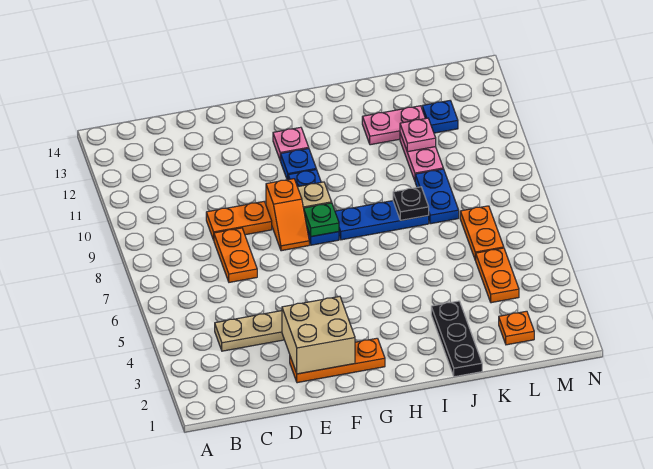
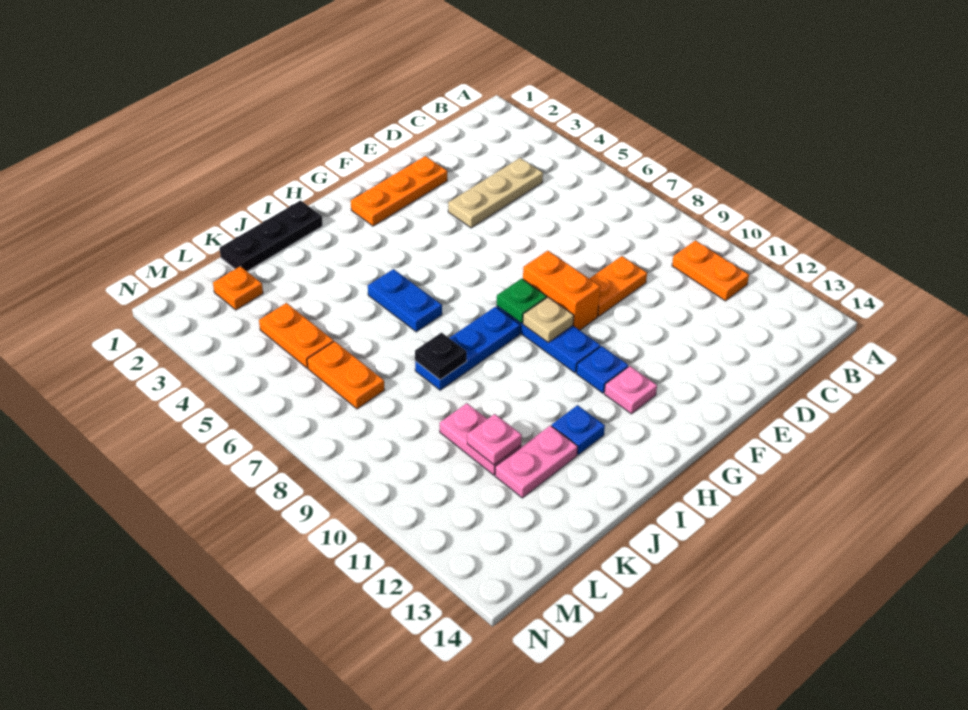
orange plate D7:D8 level 1 -> orange plate B10:B11 level 1
tan brick E2:F3 level 2 -> none
orange slope F8:F9 level 1 top 9 -> orange brick F8:F9 level 1
black plate J1:J3 level 1 -> black plate I1:K1 level 1
blue plate K8:K9 level 1 -> blue plate I5:I6 level 1
blue plate L12 level 1 -> blue plate I12 level 1

